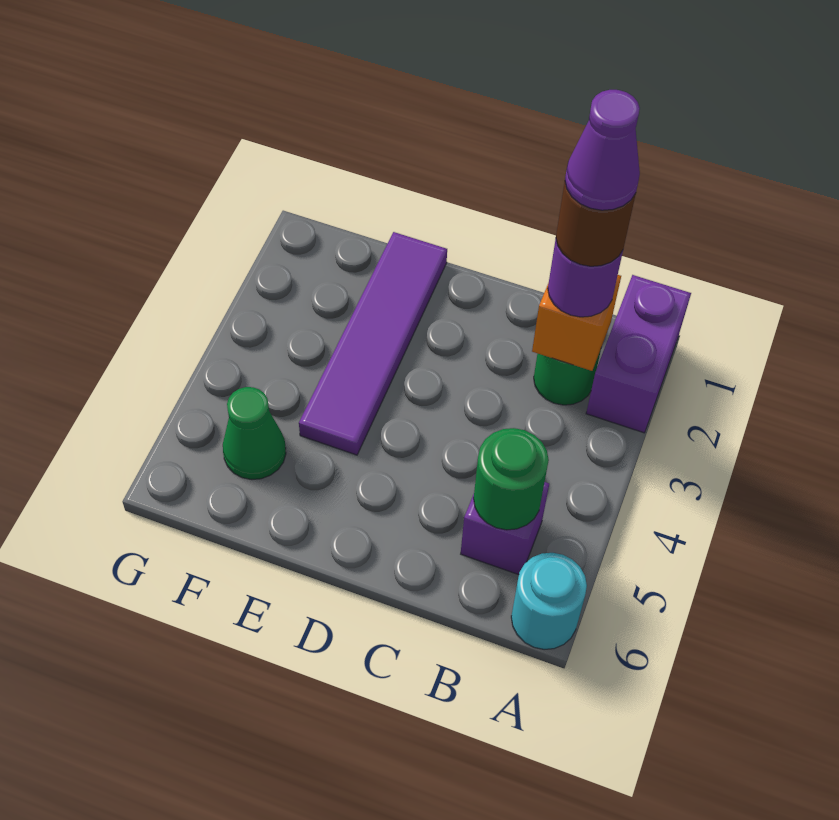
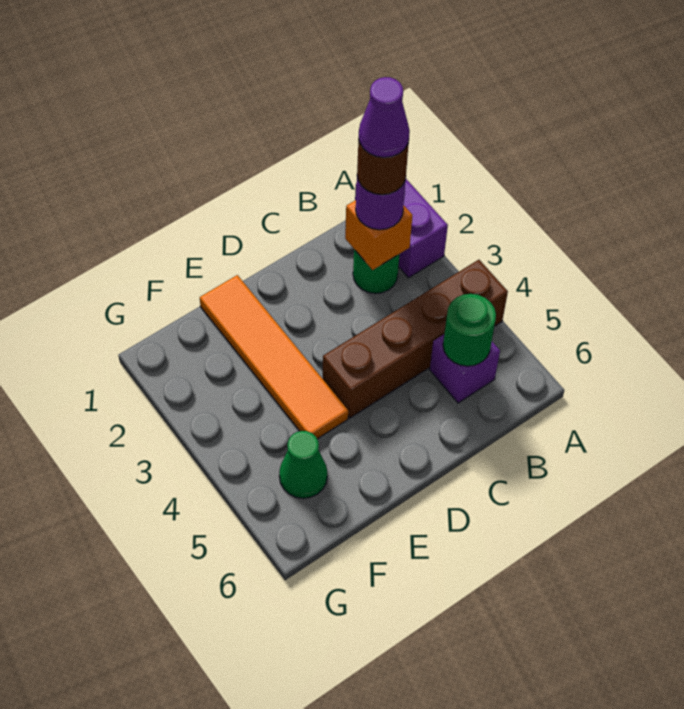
none -> brown brick A4:D4 level 1
cyan round brick A6 level 1 -> none
purple tile E1:E4 level 1 -> orange tile E1:E4 level 1

